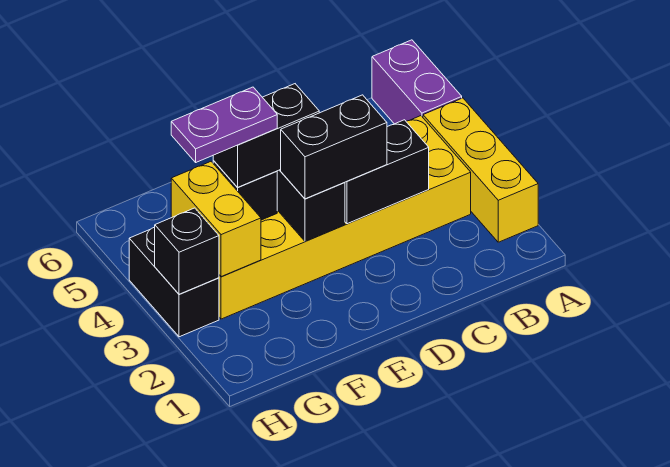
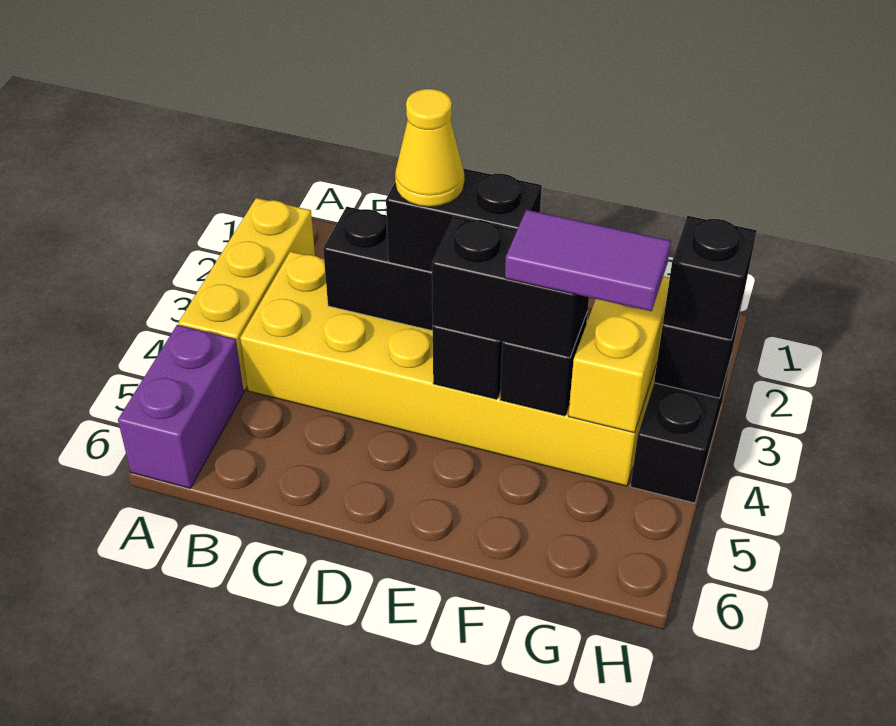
none -> yellow cone D3 level 4
purple plate F4:G4 level 4 -> purple tile F4:G4 level 4
none -> black brick H3 level 3

